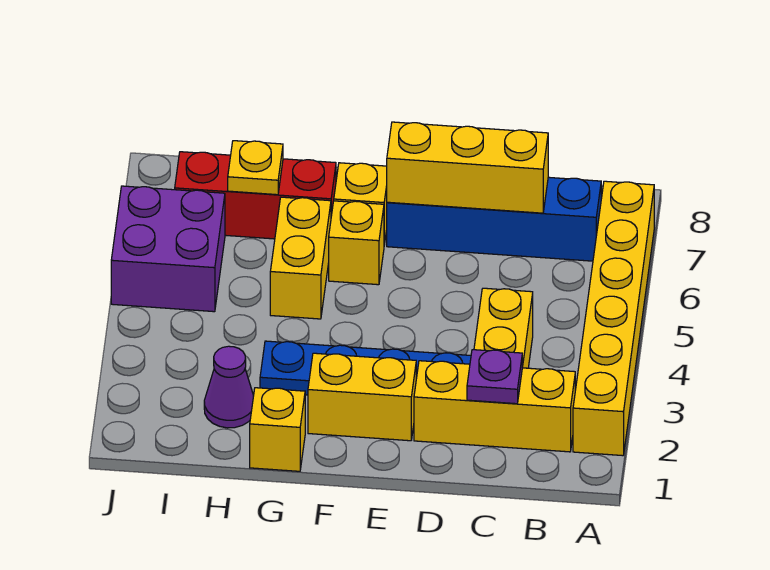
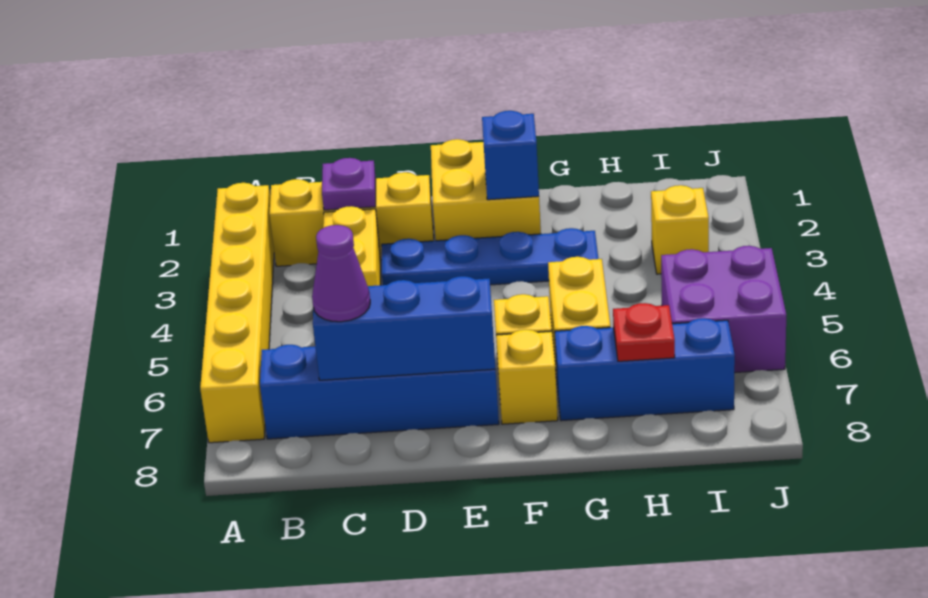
yellow brick C7:E7 level 2 -> blue brick C7:E7 level 2
yellow brick E2:F2 level 1 -> yellow brick E1:F2 level 1
none -> blue brick F2 level 2
yellow brick G1 level 1 -> yellow brick I3 level 1
red brick G7:I7 level 1 -> blue brick G7:I7 level 1
purple cone H2 level 1 -> purple cone C7 level 3
yellow plate H7 level 2 -> red plate H7 level 2

